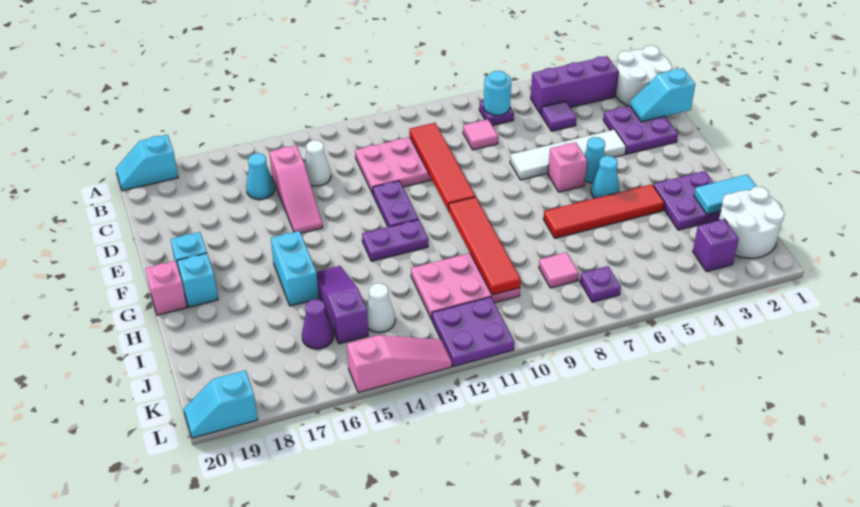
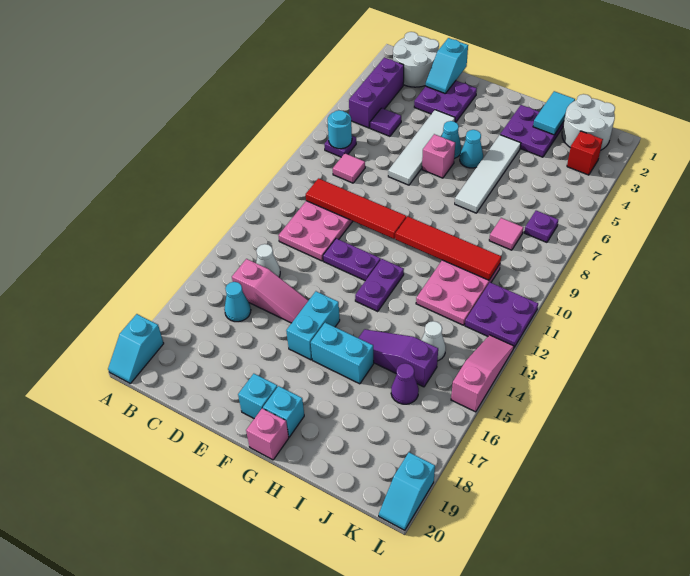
none -> cyan brick F15:F16 level 1
red tile H4:H7 level 1 -> white tile H4:H7 level 1
purple brick K3 level 1 -> red brick K3 level 1

